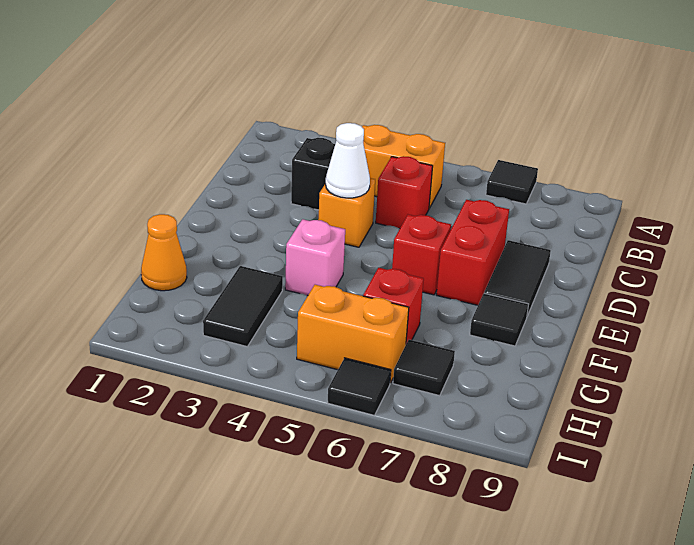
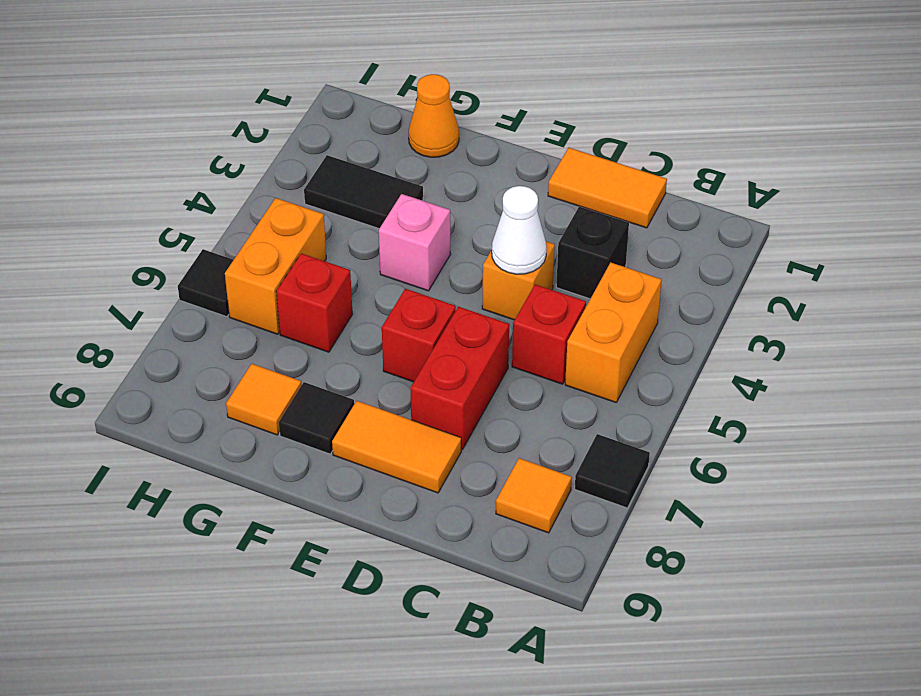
none -> orange tile B8 level 1
none -> orange tile C1:D1 level 1
red brick D7:E7 level 1 -> red brick D6:D7 level 1
black tile D8:E8 level 1 -> orange tile D8:E8 level 1
none -> orange tile G8 level 1
black tile H7 level 1 -> none

